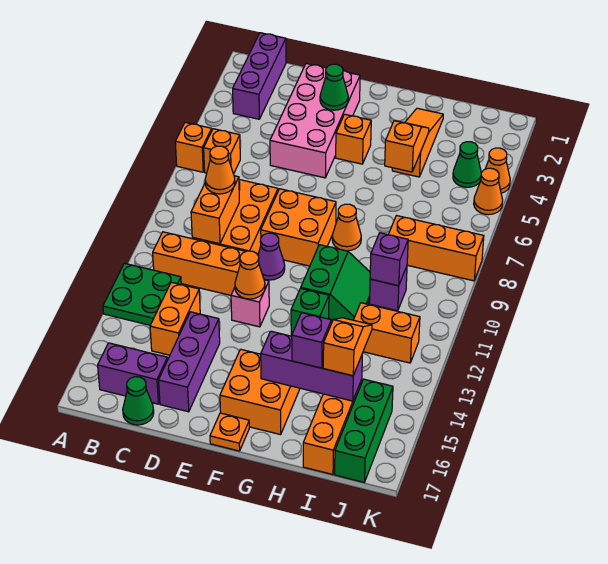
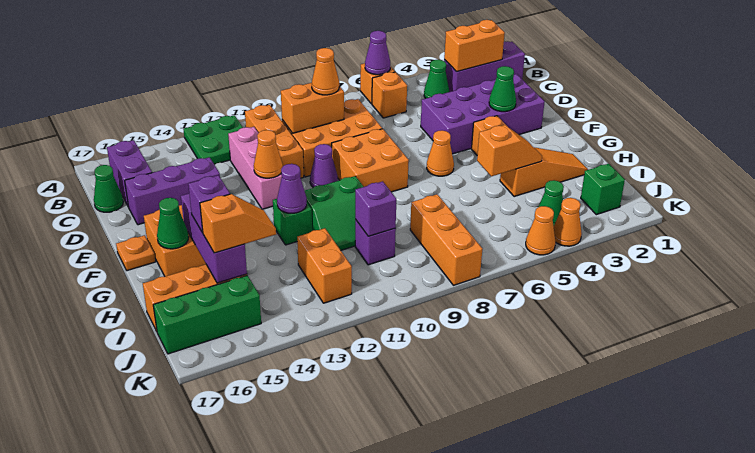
none -> purple cone A6 level 2
none -> green cone B4 level 1
orange brick C13:C14 level 1 -> orange brick B2:B3 level 2
pink brick D2:E5 level 1 -> purple brick D2:E5 level 1
pink brick E12 level 1 -> pink brick C12:E12 level 1
orange cone G8 level 1 -> orange cone F6 level 1
none -> purple cone G12 level 2
none -> green cone G16 level 2
none -> green brick J2 level 1

